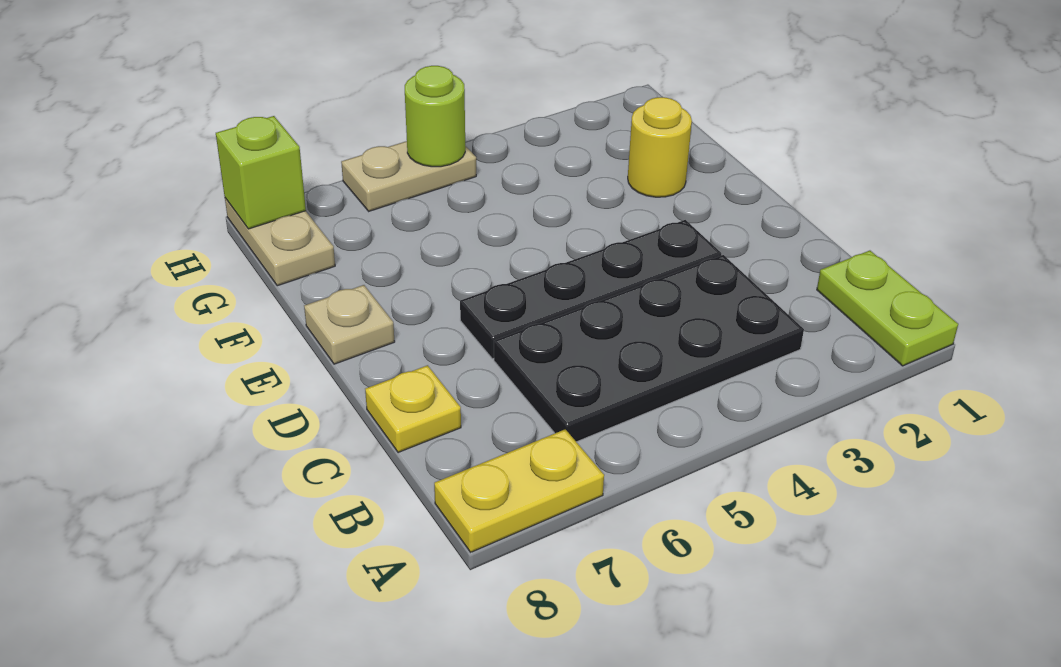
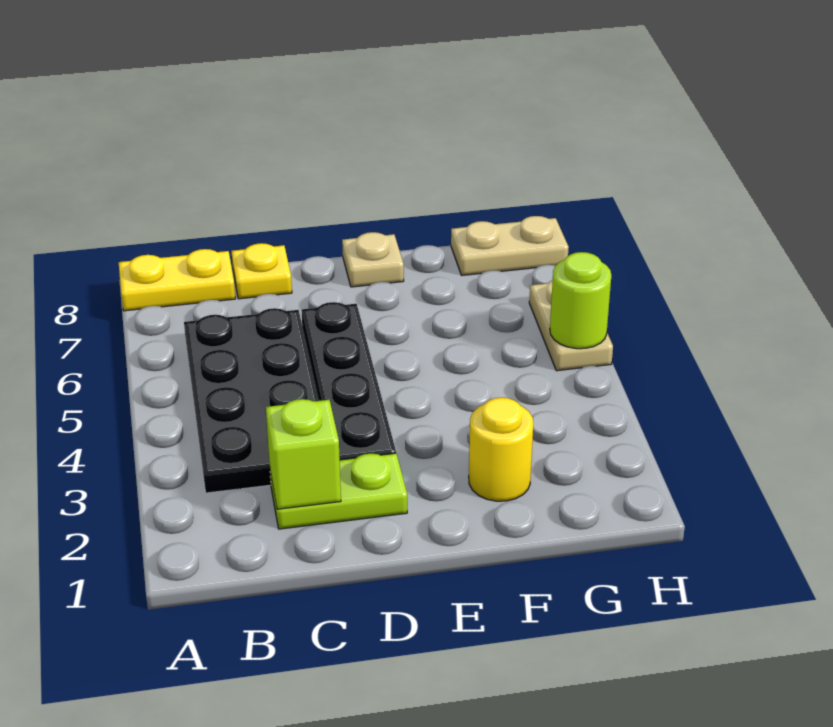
lime plate A1:B1 level 1 -> lime plate C2:D2 level 1
yellow plate A7:A8 level 1 -> yellow plate A8:B8 level 1
lime brick H8 level 2 -> lime brick C2 level 2

